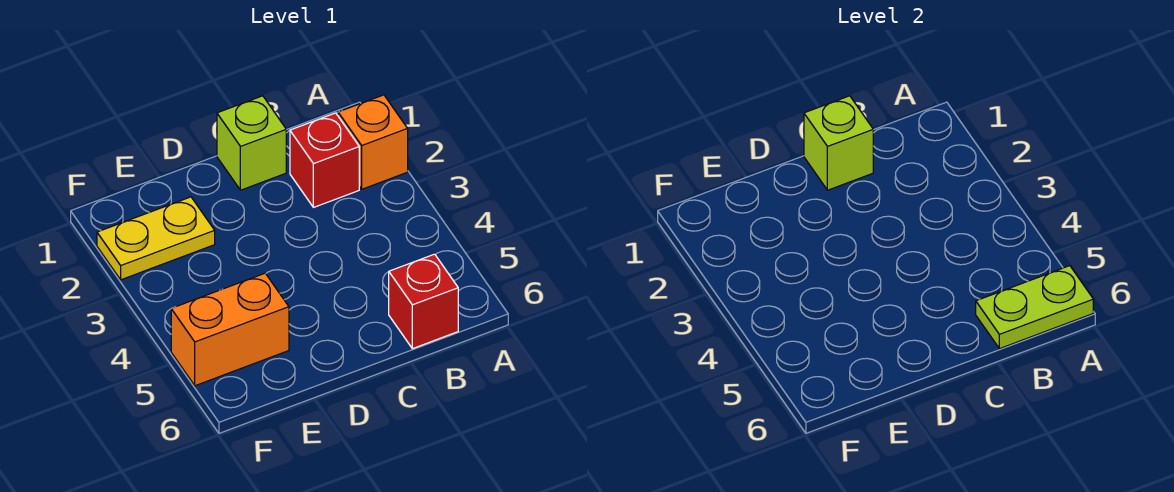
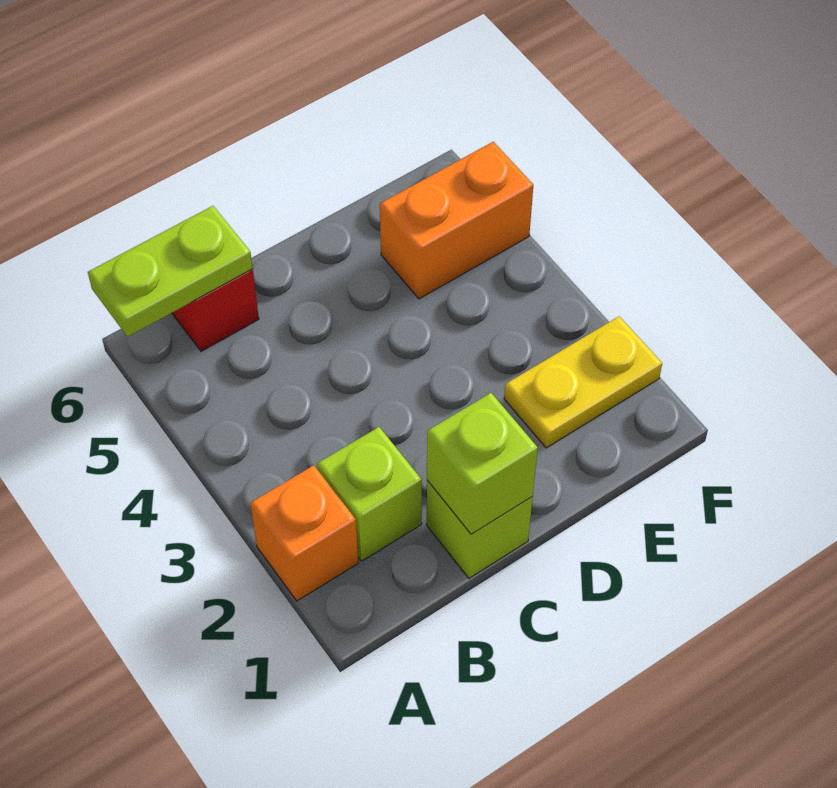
red brick B2 level 1 -> lime brick B2 level 1

